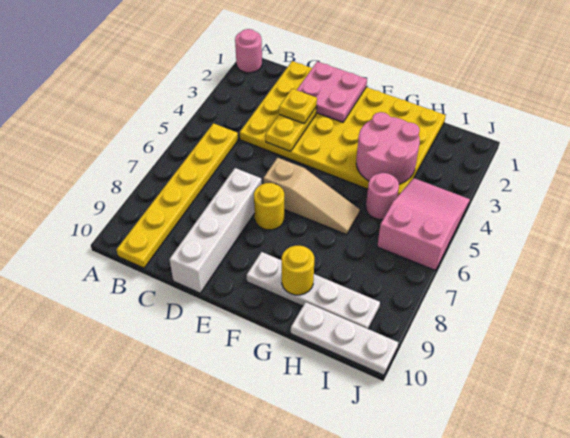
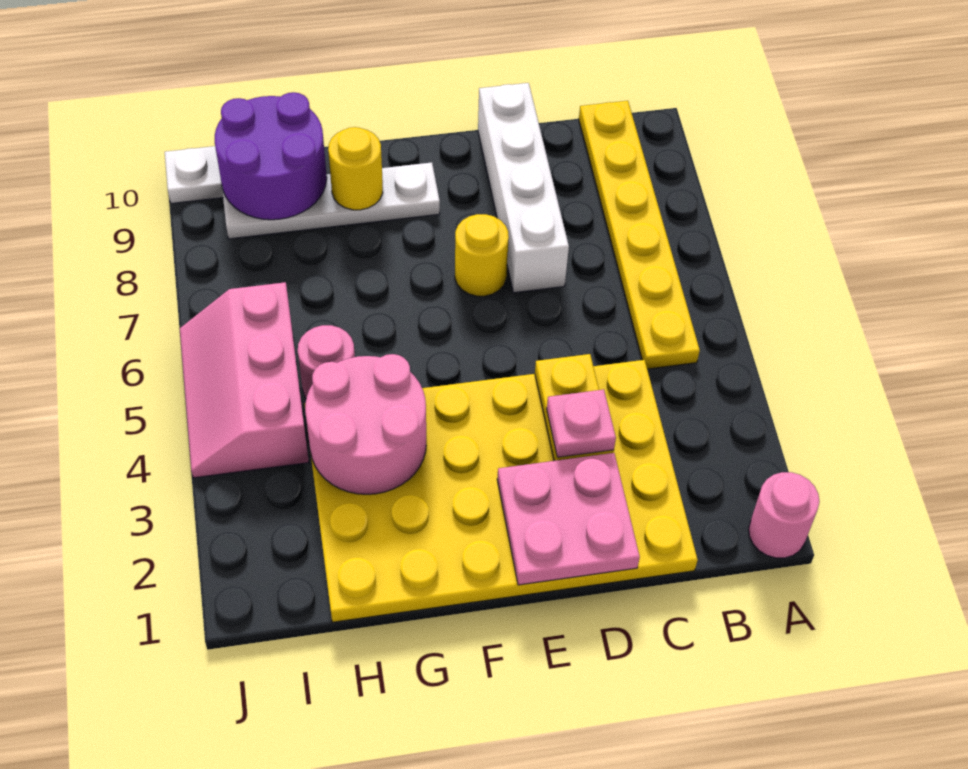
yellow plate D3 level 3 -> pink plate D3 level 3
tan slope E6:G6 level 1 top E -> none
none -> purple round brick H9:I10 level 2
pink slope I4:J6 level 1 top 6 -> pink slope I4:J6 level 1 top I

